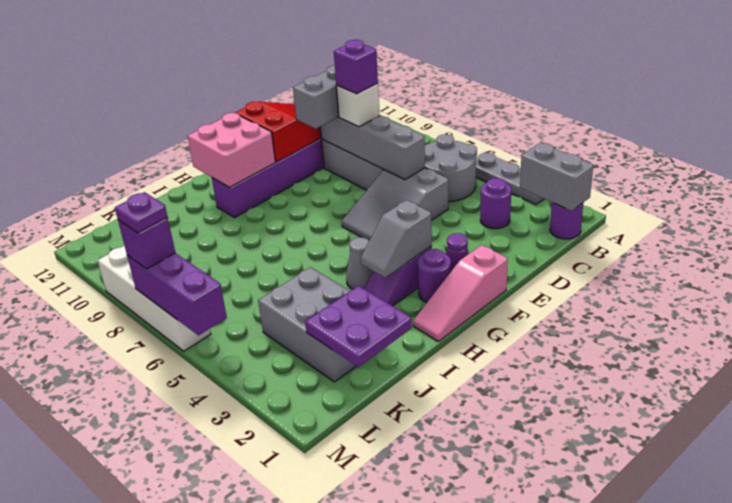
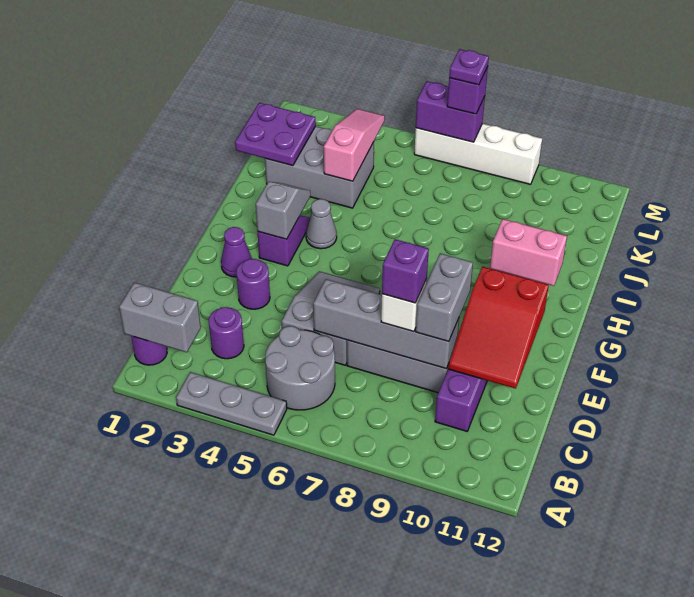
pink slope F1:H1 level 1 top F -> pink slope J4:L4 level 2 top J
purple round brick G2 level 1 -> purple round brick E3 level 1
pink brick G10:H11 level 2 -> pink brick H10:H11 level 2
purple brick M5:M7 level 2 -> purple brick M6:M7 level 2

